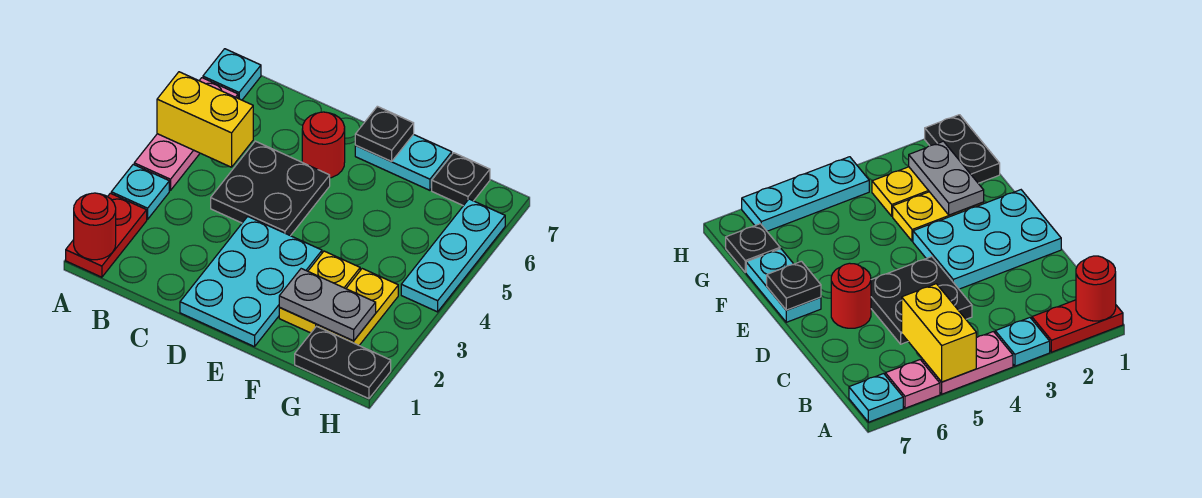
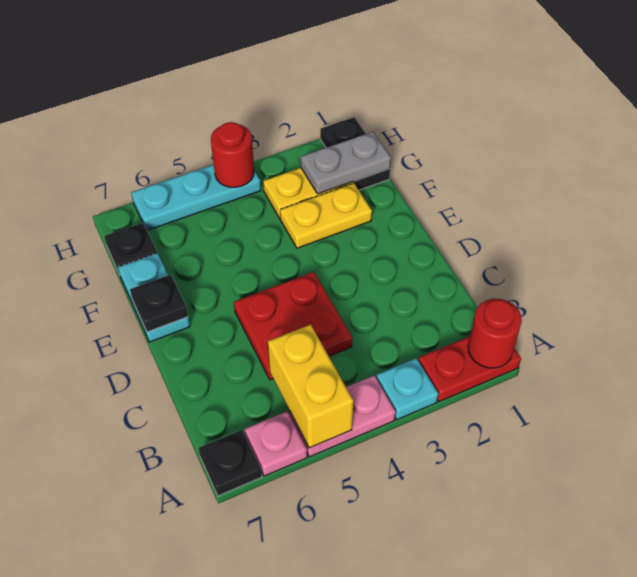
cyan plate A7 level 1 -> black plate A7 level 1
black plate C4:D5 level 1 -> red plate C4:D5 level 1
cyan plate D1:E3 level 1 -> none
red round brick D6 level 1 -> red round brick H4 level 2
grey plate F2:G2 level 2 -> grey plate G1:G2 level 2

